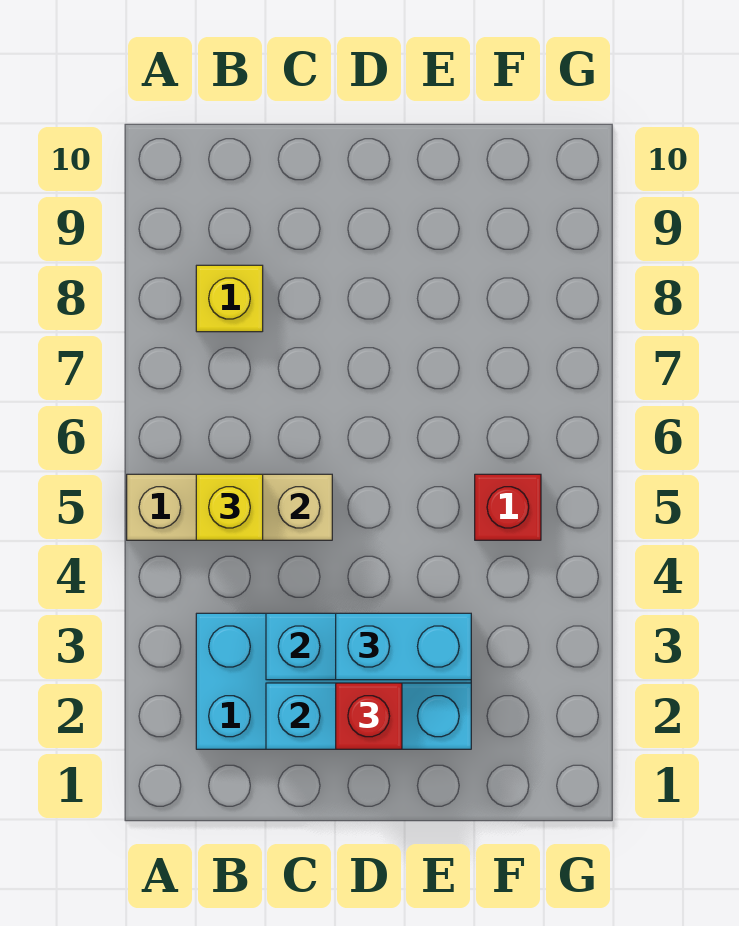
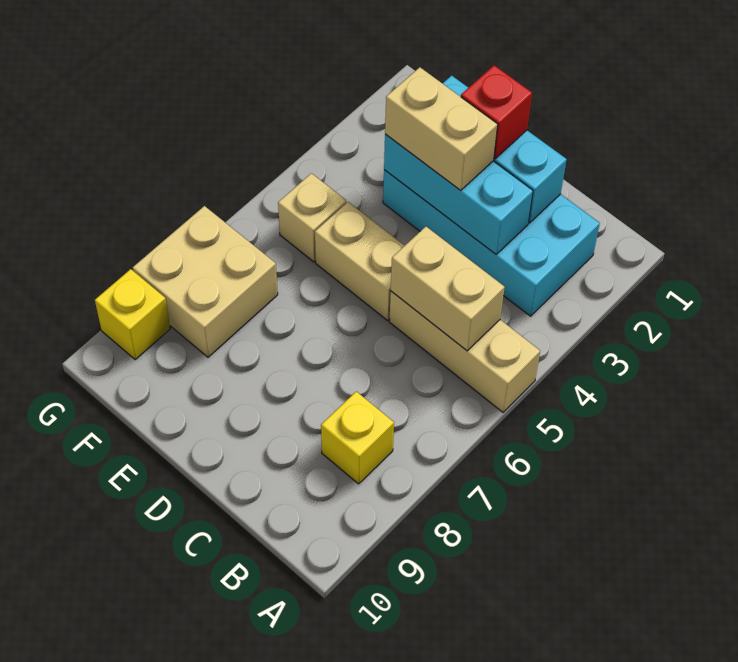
yellow brick B5 level 3 -> yellow brick G9 level 1
cyan brick D3:E3 level 3 -> tan brick D3:E3 level 3
none -> tan brick D5:E5 level 1
red brick F5 level 1 -> tan brick F5 level 1
none -> tan brick F7:G8 level 1

